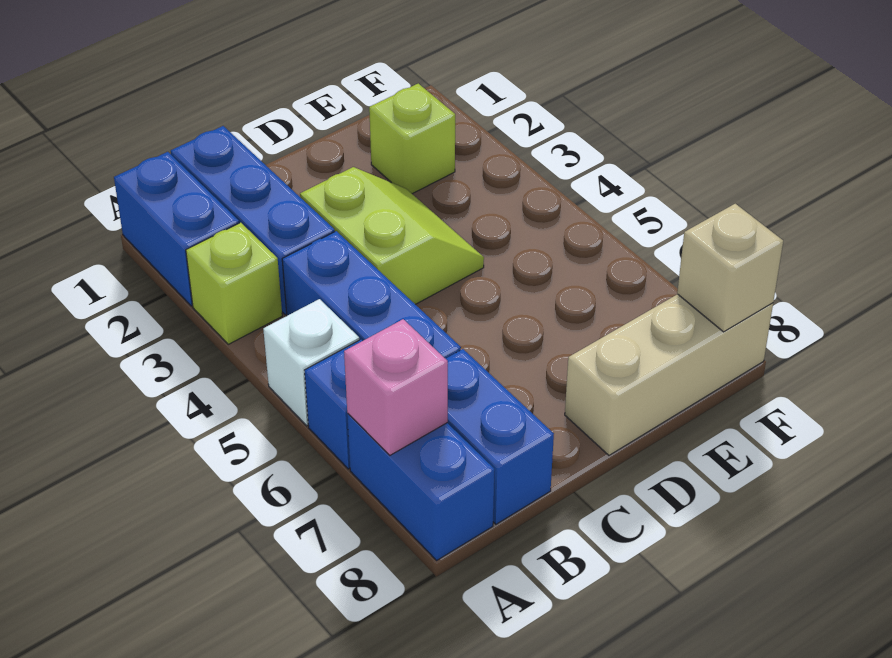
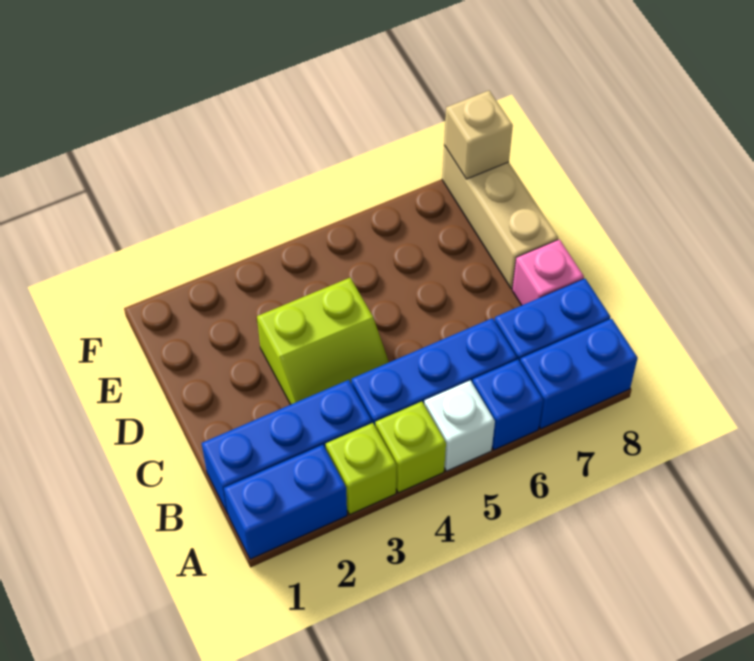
pink brick A7 level 2 -> pink brick C8 level 1
lime slope C3:D4 level 1 top C -> lime slope C3:D4 level 1 top D
lime brick E2 level 1 -> lime brick A4 level 1

